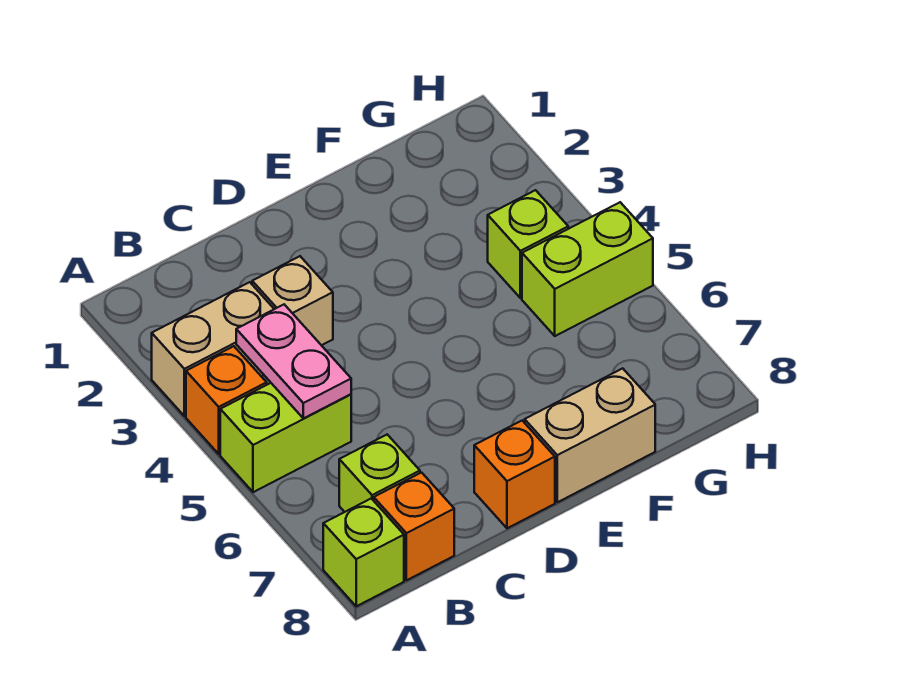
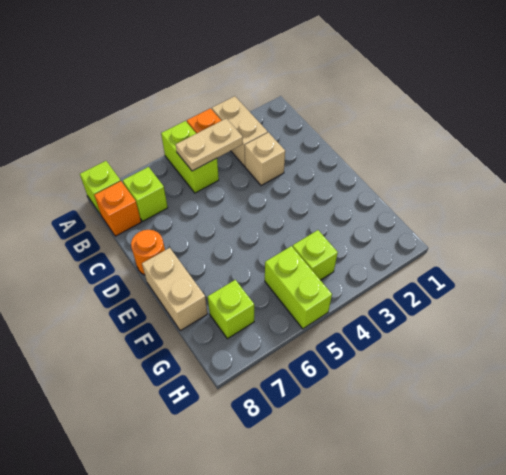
pink plate B4:B5 level 2 -> tan plate B4:B5 level 2
orange brick D8 level 1 -> orange round brick D8 level 1
none -> lime brick G7 level 1

